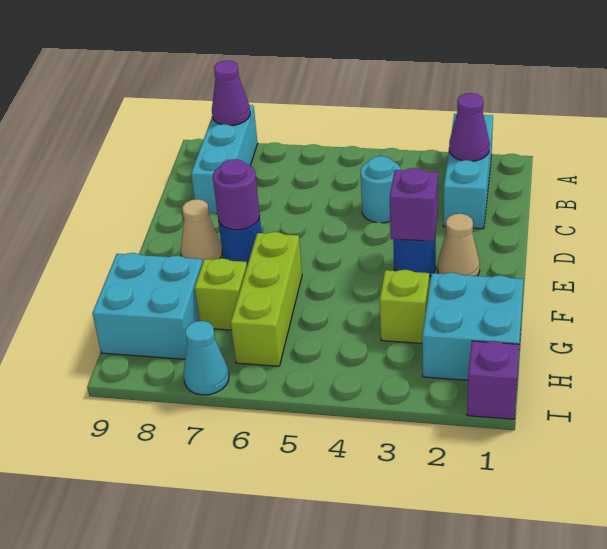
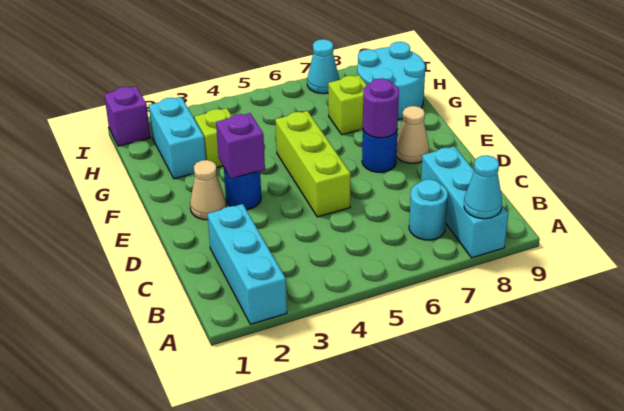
purple cone A8 level 2 -> cyan cone A8 level 2
purple cone B2 level 2 -> none
cyan round brick C4 level 1 -> cyan round brick B7 level 1
lime brick F6:H6 level 1 -> lime brick D5:F5 level 1
cyan brick G1:H2 level 1 -> cyan brick G2:H2 level 1
cyan brick G8:H9 level 1 -> cyan round brick G8:H9 level 1

